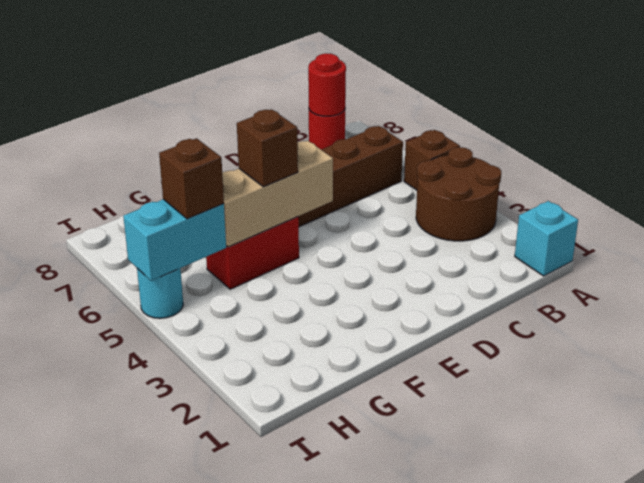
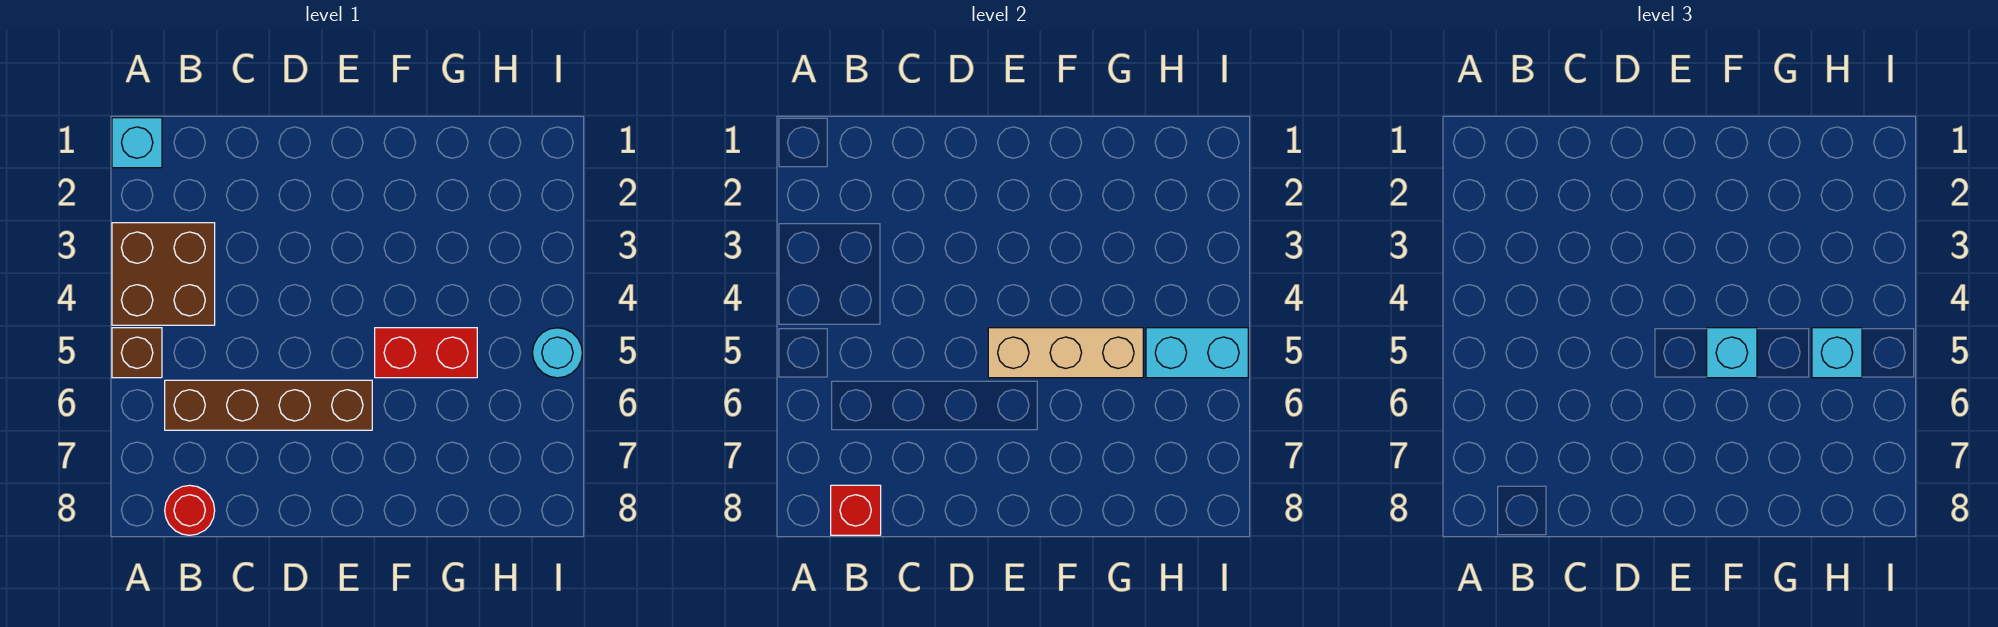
brown round brick A3:B4 level 1 -> brown brick A3:B4 level 1
red round brick B8 level 2 -> red brick B8 level 2
brown brick F5 level 3 -> cyan brick F5 level 3
brown brick H5 level 3 -> cyan brick H5 level 3

